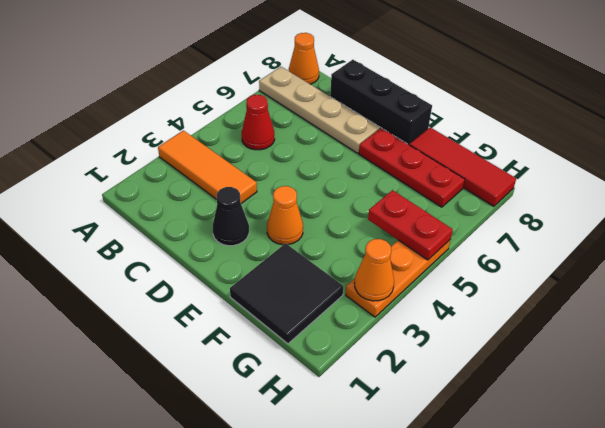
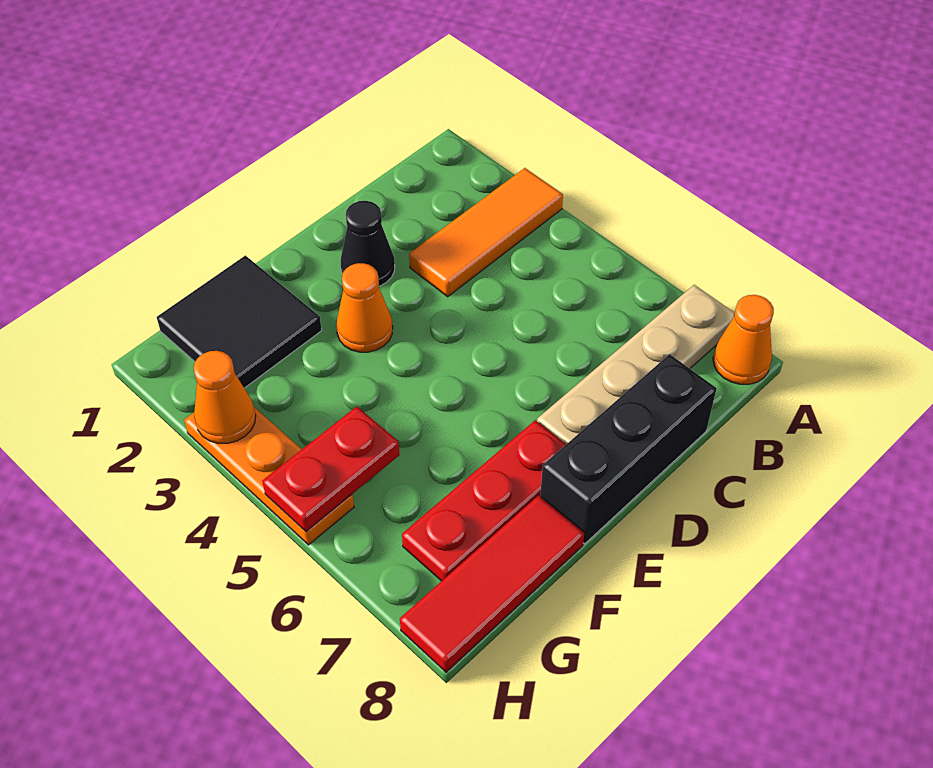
red cone B5 level 1 -> none

